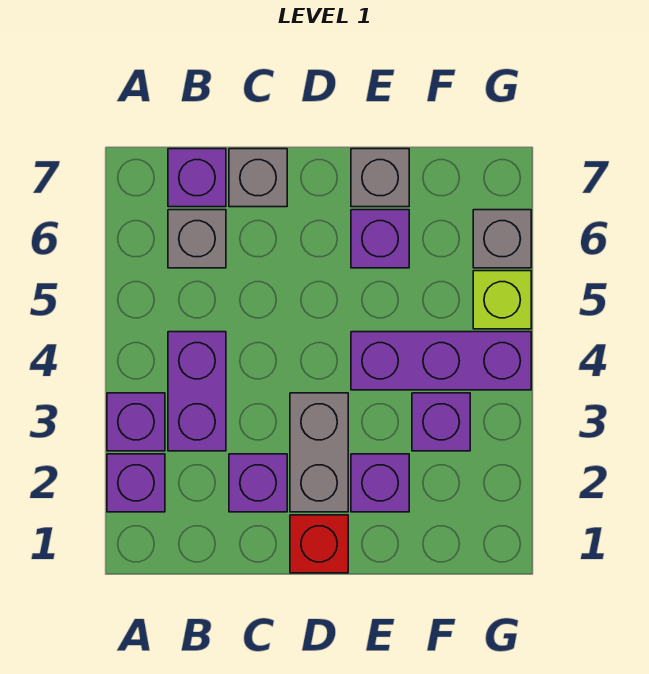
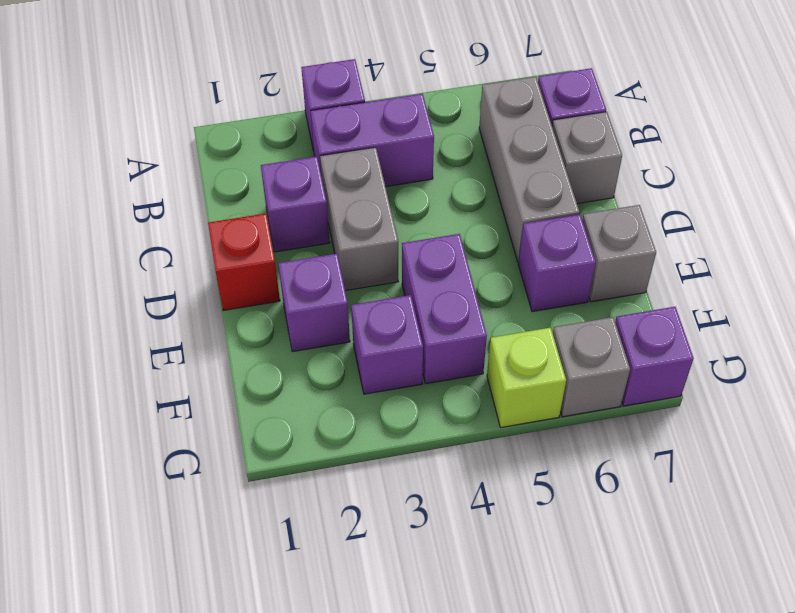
purple brick A2 level 1 -> purple brick G7 level 1
grey brick B6 level 1 -> grey brick B6:D6 level 1
grey brick D2:D3 level 1 -> grey brick C3:D3 level 1
purple brick E4:G4 level 1 -> purple brick E4:F4 level 1

